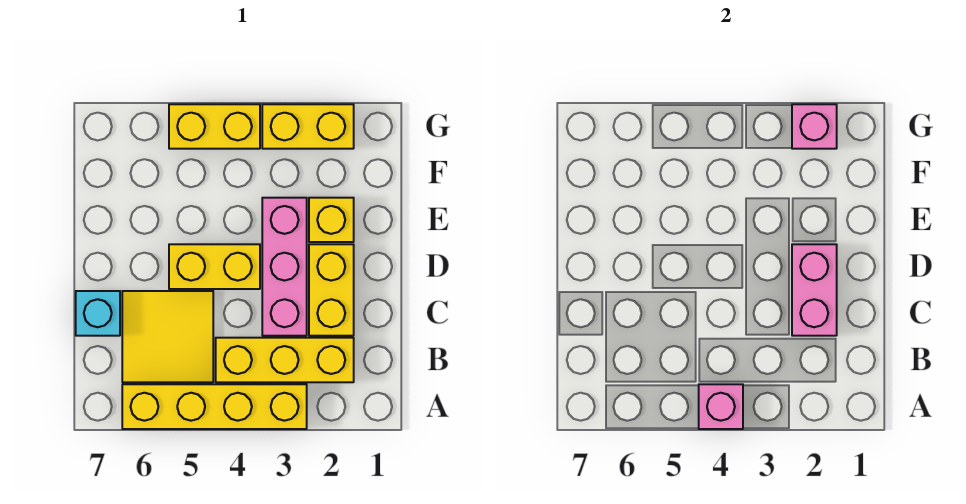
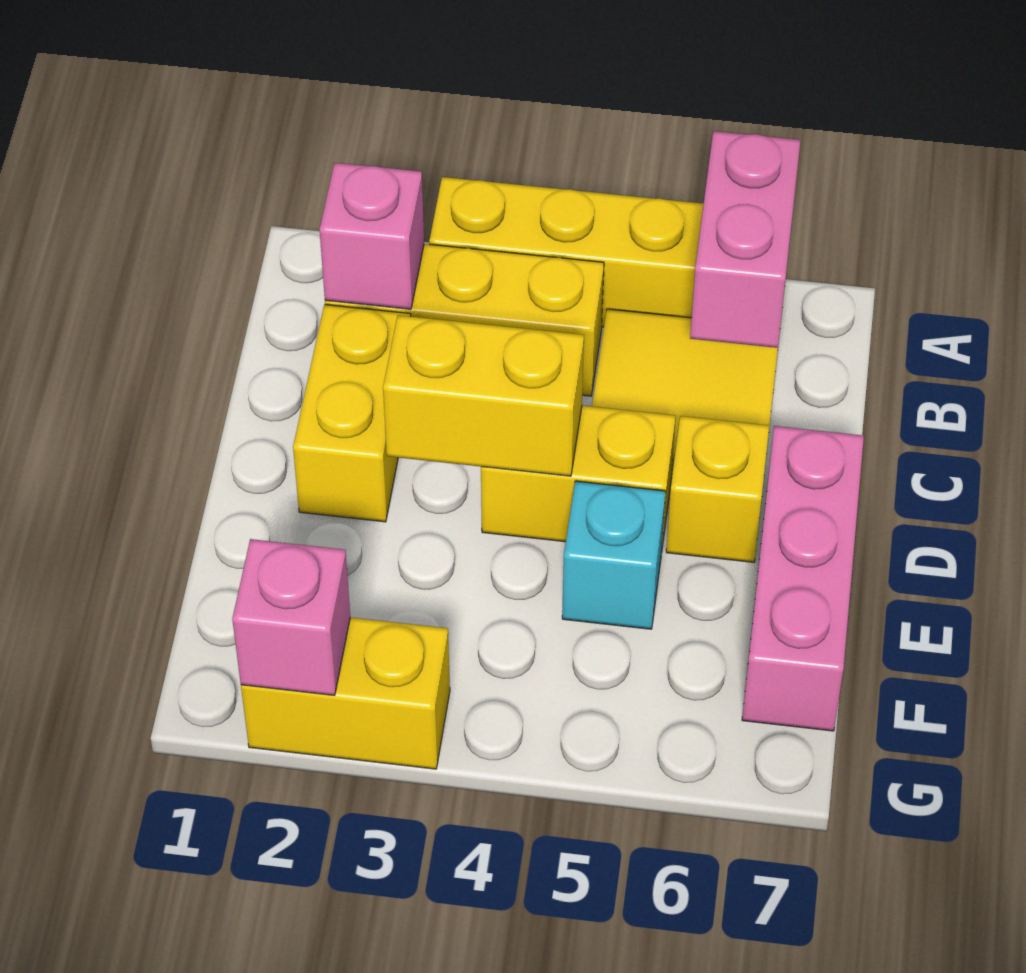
pink brick A4 level 2 -> pink brick B2 level 2
pink brick C2:D2 level 2 -> pink brick A6:B6 level 2
pink brick C3:E3 level 1 -> pink brick D7:F7 level 1
cyan brick C7 level 1 -> cyan brick E5 level 1
yellow brick E2 level 1 -> yellow brick D6 level 1
yellow brick G4:G5 level 1 -> yellow brick D3:D4 level 2

